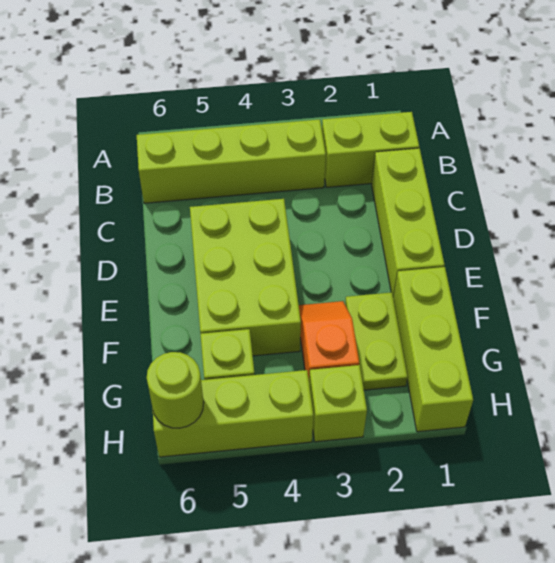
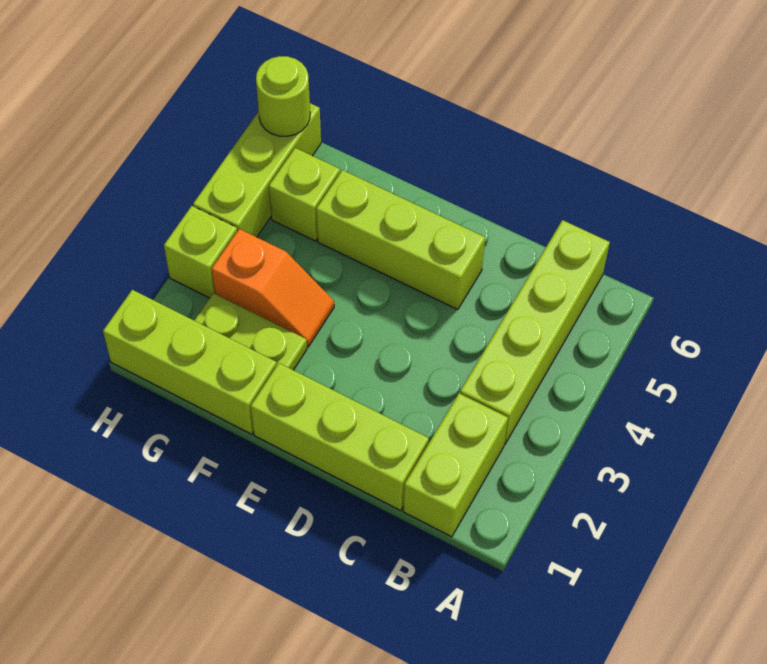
lime brick D4:F5 level 1 -> lime brick D5:F5 level 1

